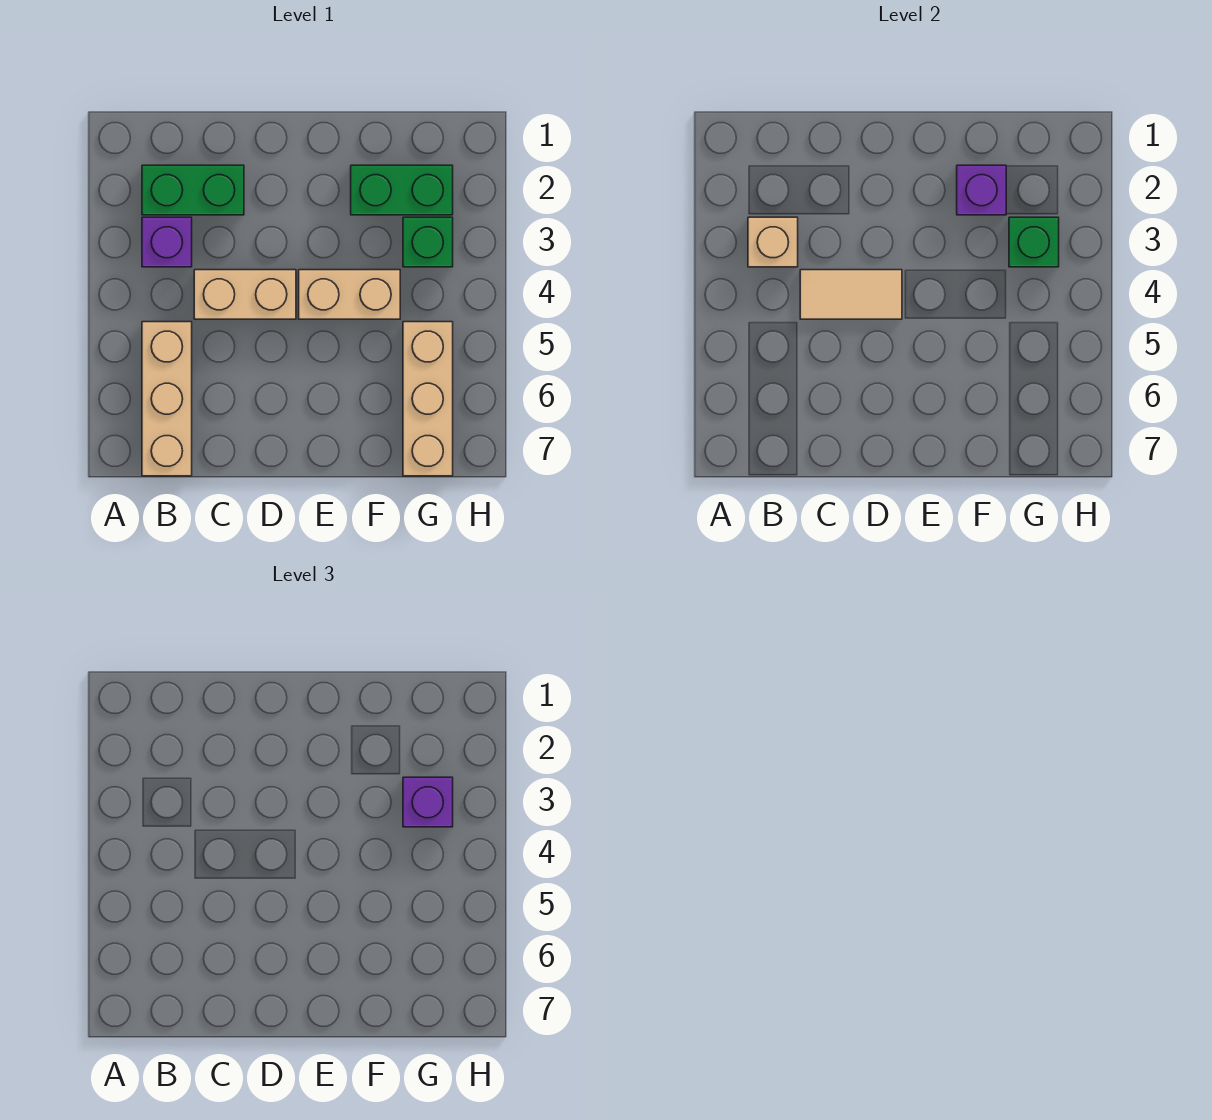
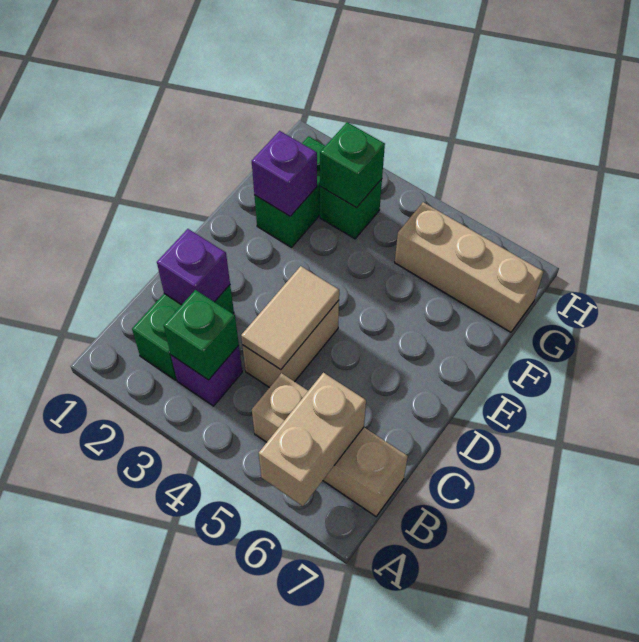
tan brick B3 level 2 -> green brick B3 level 2
tan brick E4:F4 level 1 -> tan brick A6:B6 level 2
purple brick G3 level 3 -> purple brick C2 level 2

